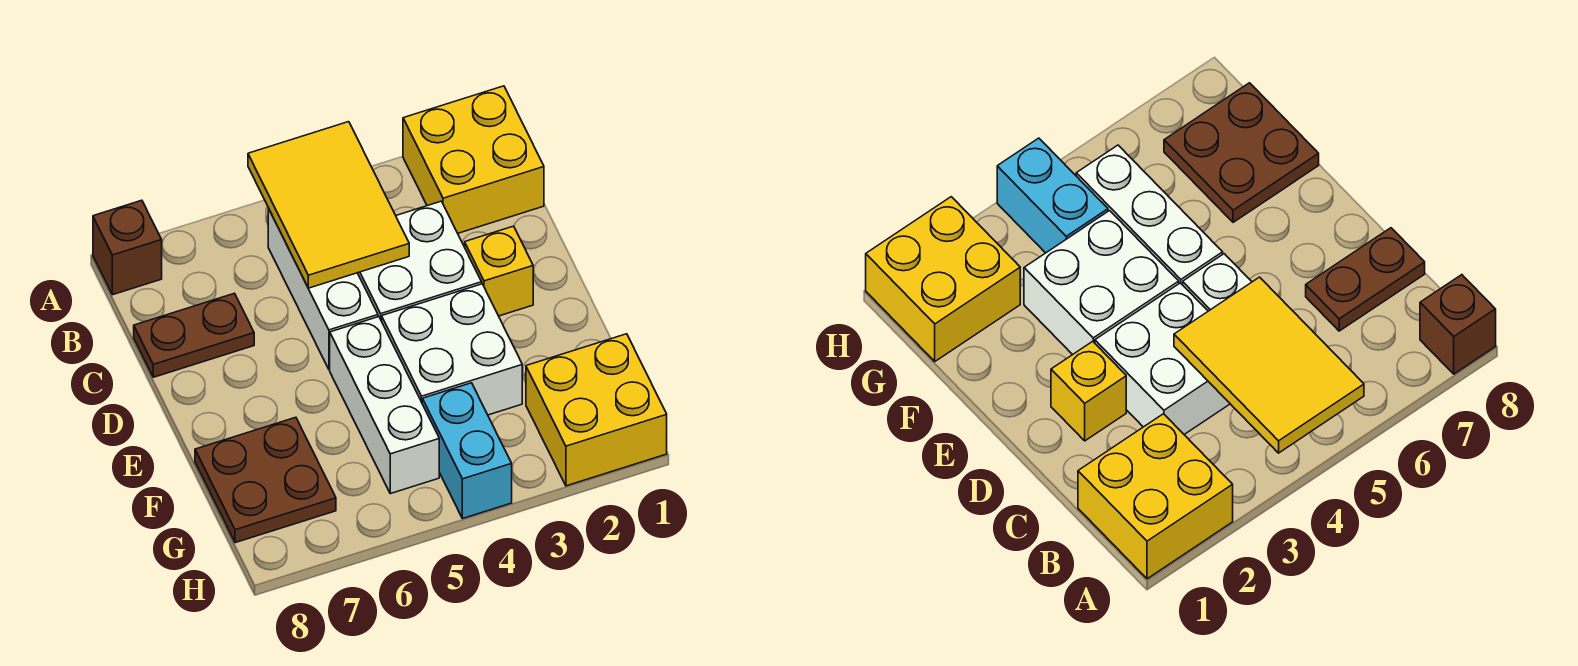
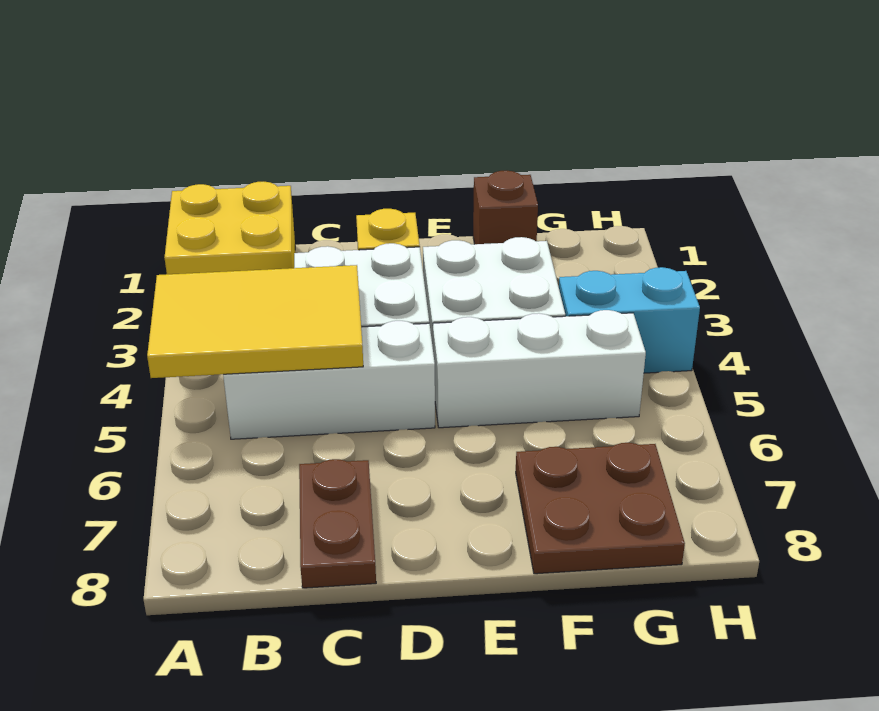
brown brick A8 level 1 -> brown brick F1 level 1
yellow brick G1:H2 level 1 -> none

